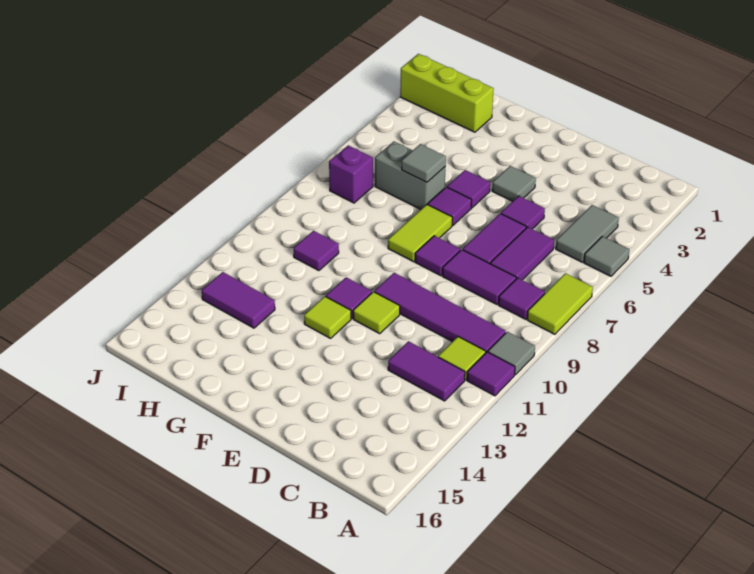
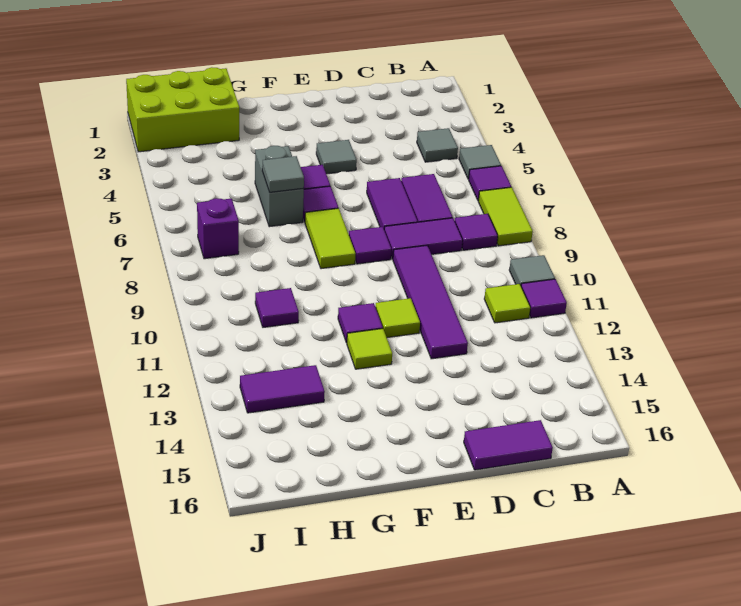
grey tile B4:B5 level 1 -> grey tile B4 level 1
purple tile B10:E10 level 1 -> purple tile D9:D12 level 1
purple tile B12:C12 level 1 -> purple tile C16:D16 level 1
purple tile D5 level 1 -> purple tile A6 level 1
grey brick G6:H6 level 1 -> grey brick G5:G6 level 1
lime brick H2:J2 level 1 -> lime brick H1:J2 level 1

